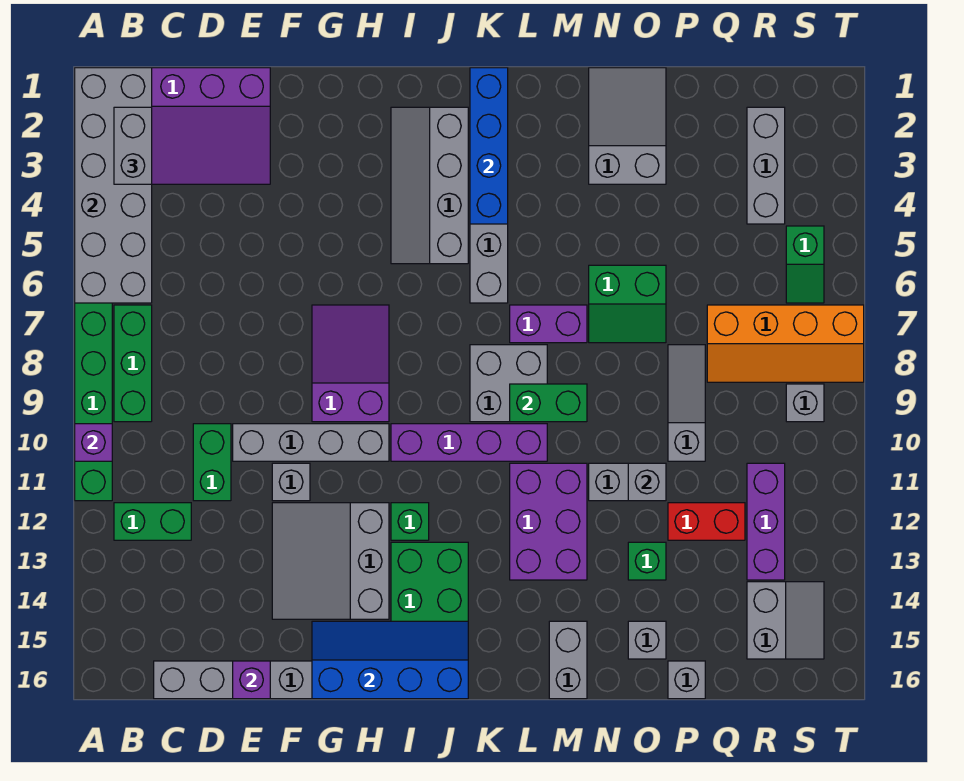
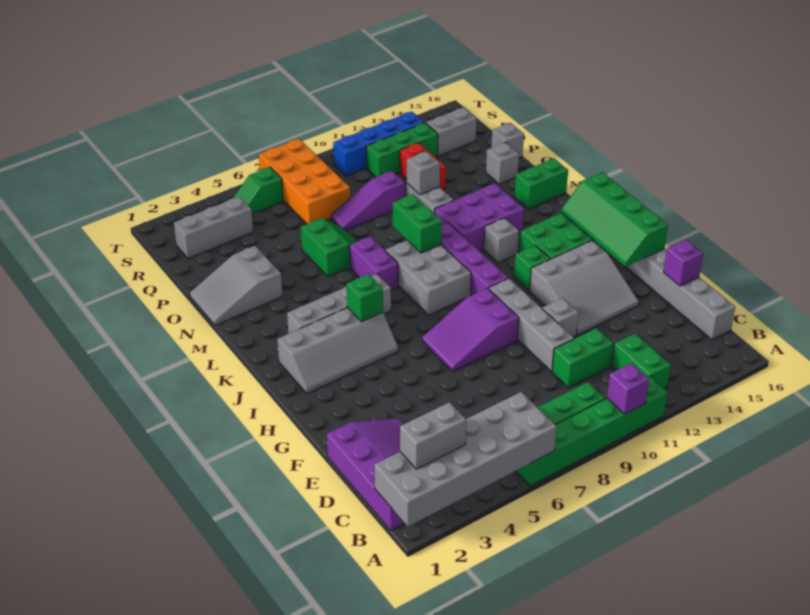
blue slope G15:J16 level 2 top 16 -> green slope G15:J16 level 2 top 16
blue brick K1:K4 level 2 -> blue brick S10:S13 level 1
grey brick K8:L9 level 1 -> grey brick J8:L9 level 1
grey brick M15:M16 level 1 -> green brick M15:M16 level 1
green brick O13 level 1 -> green brick J5 level 2
grey slope P8:P10 level 1 top 10 -> purple slope P8:P10 level 1 top 10
orange slope Q7:T8 level 1 top 7 -> orange brick Q7:T8 level 1
purple brick R11:R13 level 1 -> green brick R11:R13 level 1
green slope S5:S6 level 1 top 5 -> green slope S5:S6 level 1 top 6
grey brick S9 level 1 -> grey brick K12 level 1

